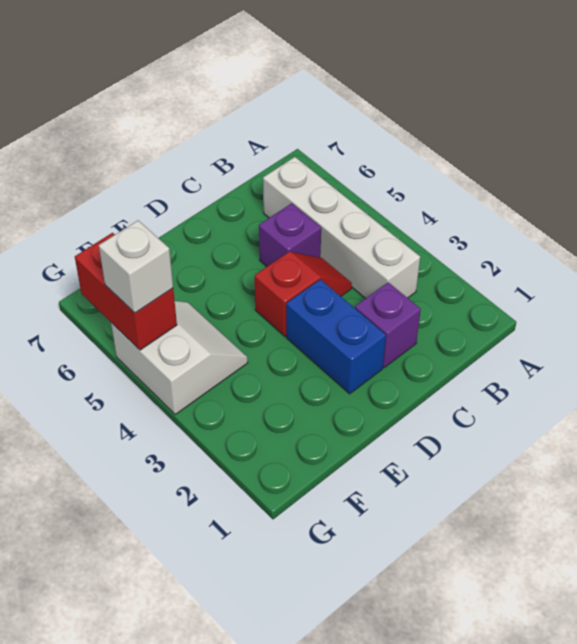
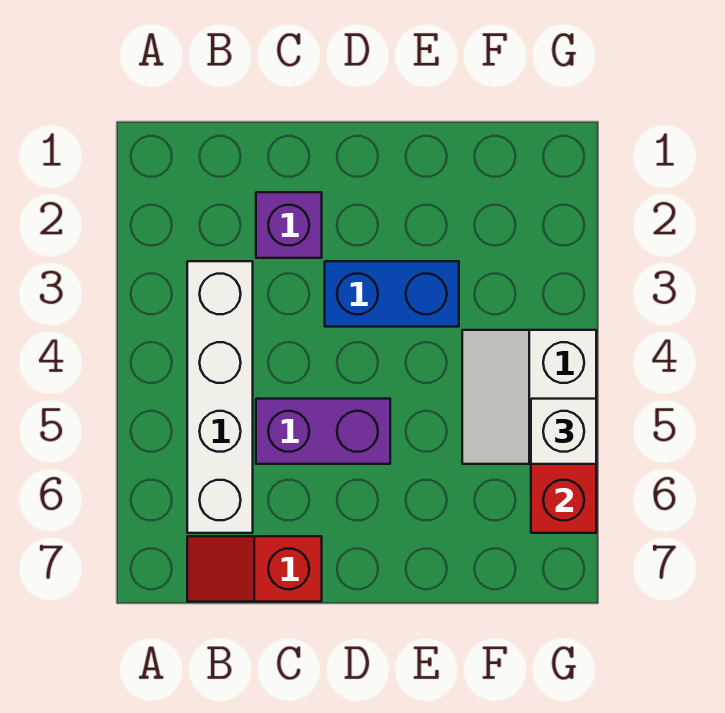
red slope C4:D4 level 1 top D -> red slope B7:C7 level 1 top C
purple brick C5 level 1 -> purple brick C5:D5 level 1
blue brick D2:D3 level 1 -> blue brick D3:E3 level 1

